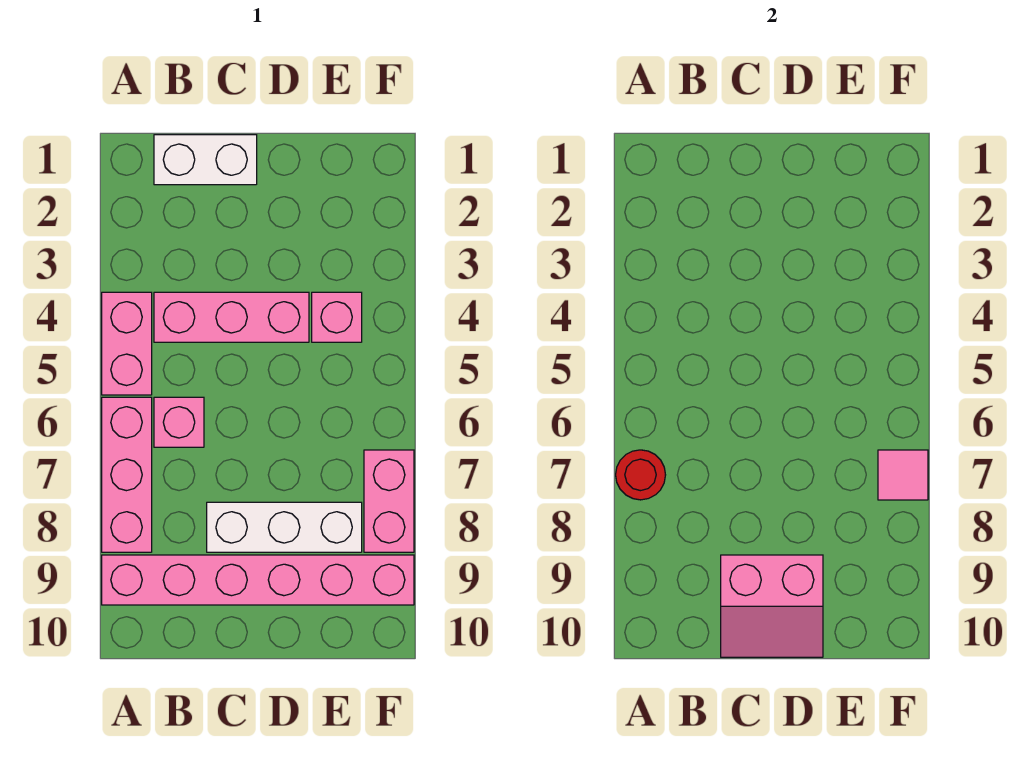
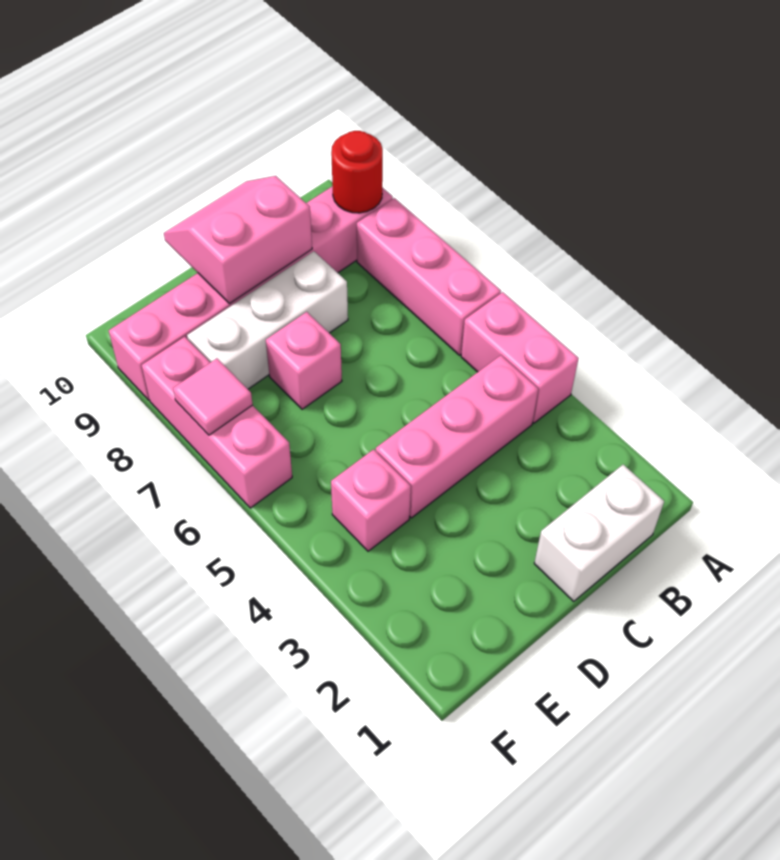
red round brick A7 level 2 -> red round brick A9 level 2
pink brick B6 level 1 -> pink brick D7 level 1
pink brick F7:F8 level 1 -> pink brick F6:F8 level 1

